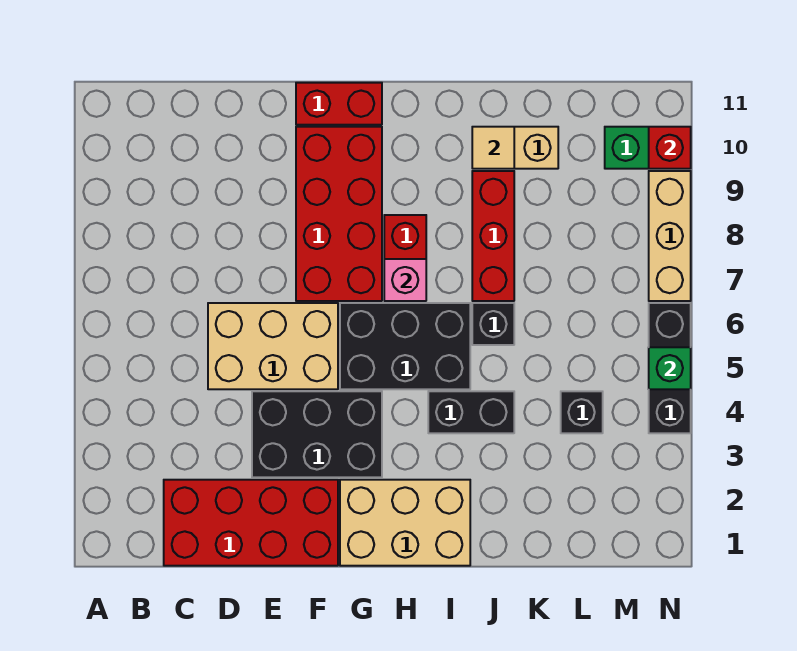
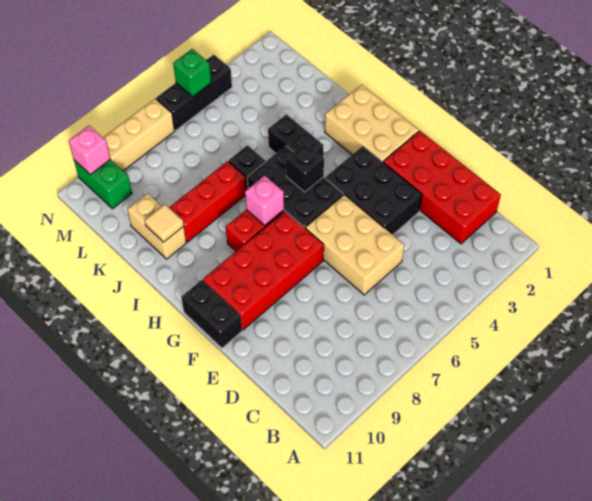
red brick F11:G11 level 1 -> black brick F11:G11 level 1
black brick L4 level 1 -> black brick H5 level 2
red brick N10 level 2 -> pink brick N10 level 2

